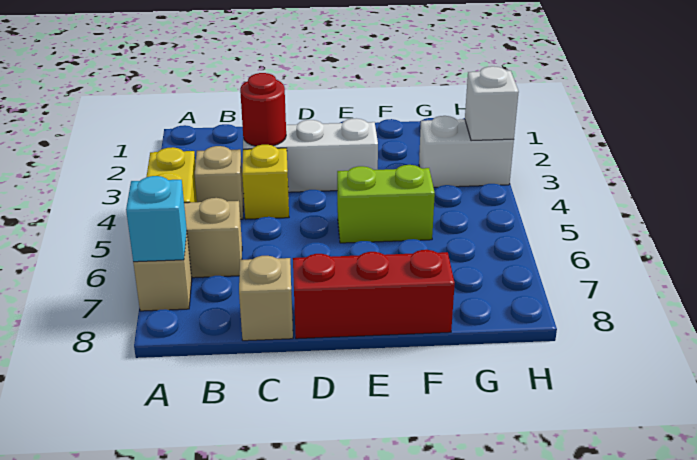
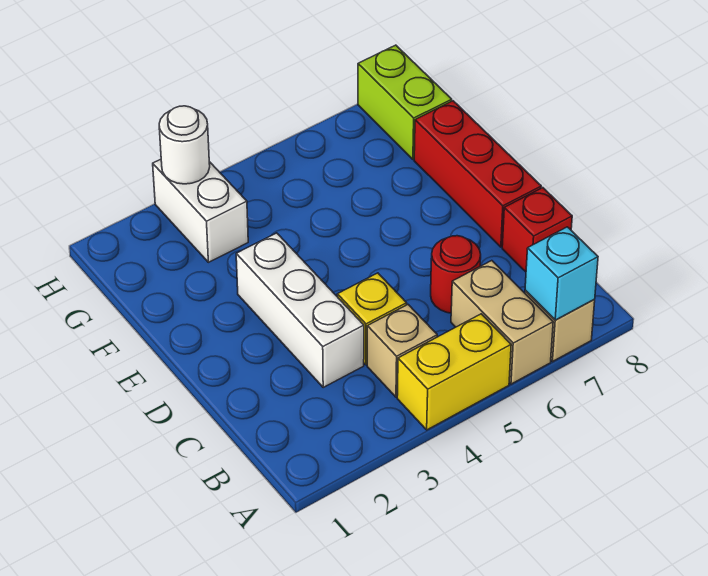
red round brick C3 level 2 -> red round brick C6 level 1
tan brick C8 level 1 -> red brick C8 level 1
lime brick E5:F5 level 1 -> lime brick G8:H8 level 1
white brick H3 level 2 -> white round brick H3 level 2

